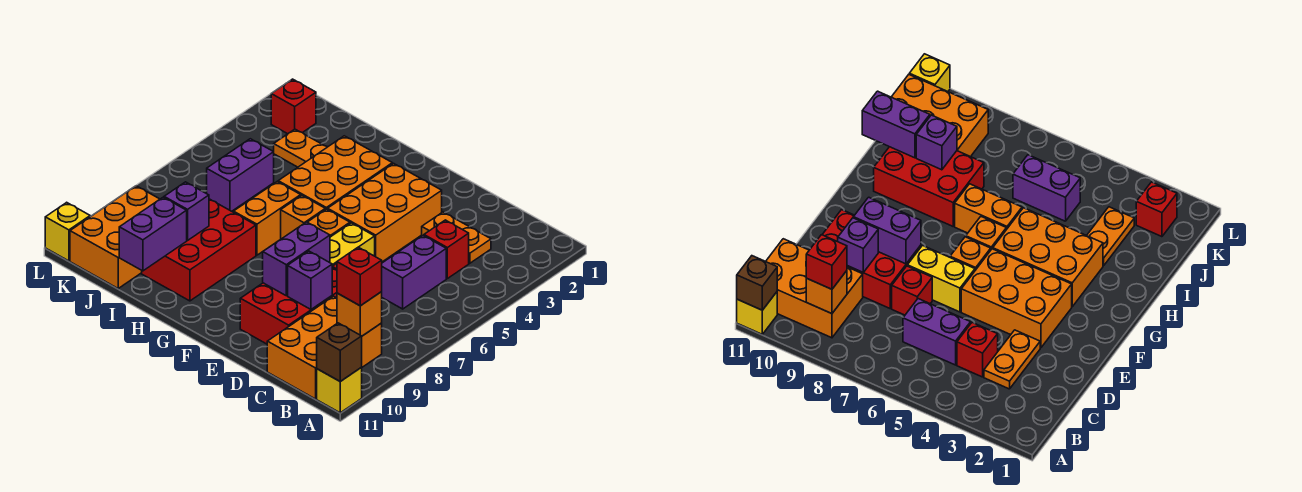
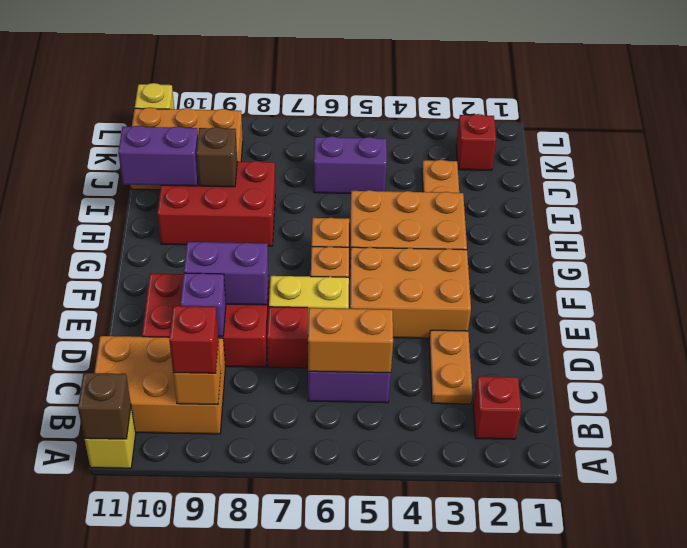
red brick C4 level 1 -> red brick B2 level 1
orange brick H6:H7 level 1 -> orange brick C5:C6 level 2
purple brick I9 level 2 -> brown brick I9 level 2

